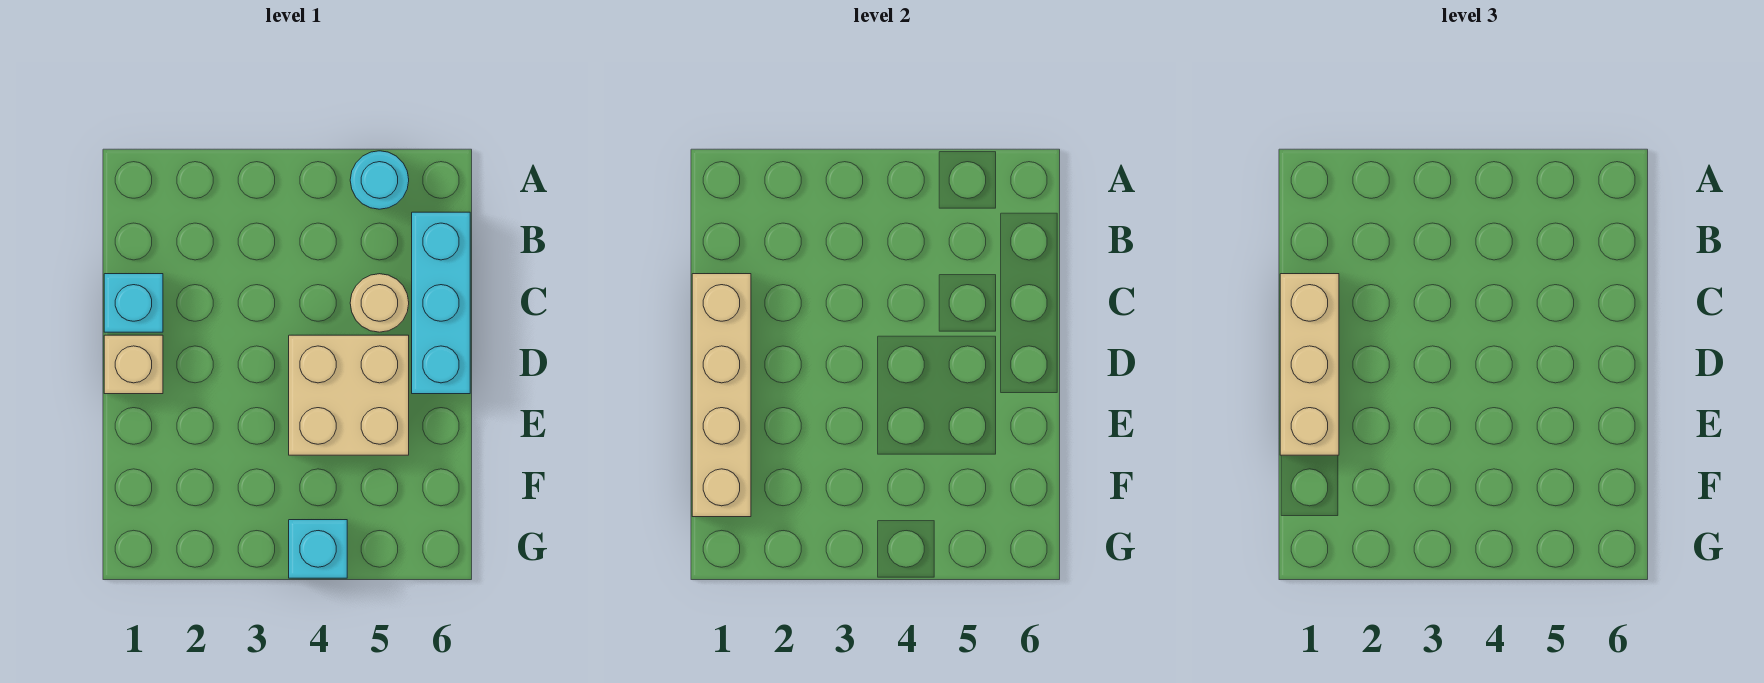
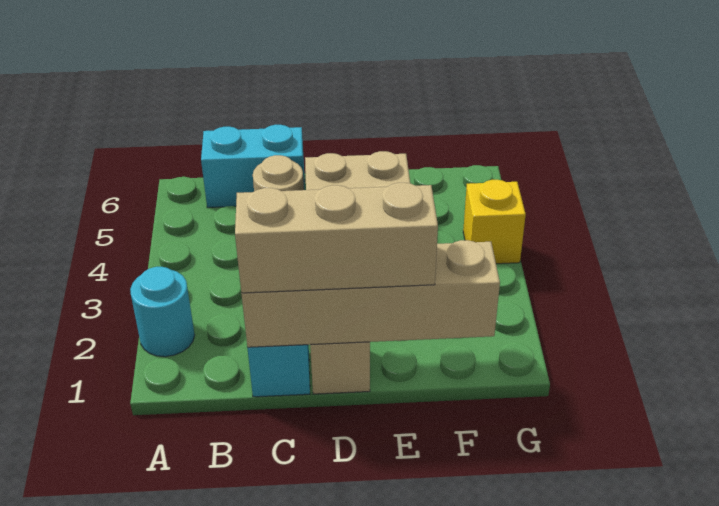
cyan round brick A5 level 1 -> cyan round brick A2 level 1
cyan brick B6:D6 level 1 -> cyan brick B6:C6 level 1
cyan brick G4 level 1 -> yellow brick G4 level 1

